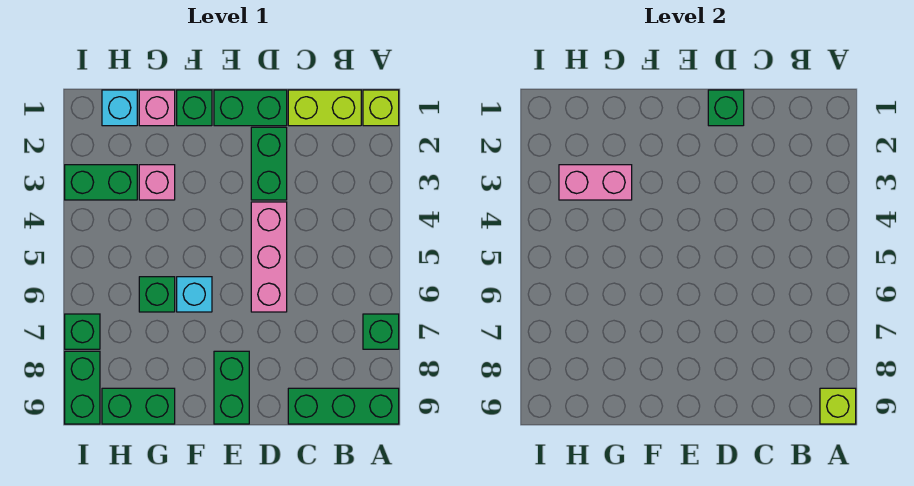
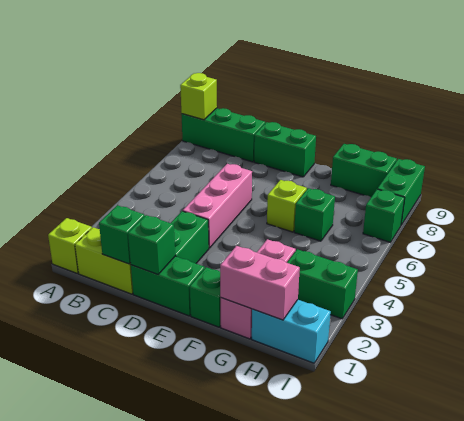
green brick A7 level 1 -> green brick C1 level 2
green brick E8:E9 level 1 -> green brick D9:E9 level 1
cyan brick F6 level 1 -> lime brick F6 level 1
pink brick G3:H3 level 2 -> pink brick G1:H1 level 2
cyan brick H1 level 1 -> cyan brick H1:I1 level 1

